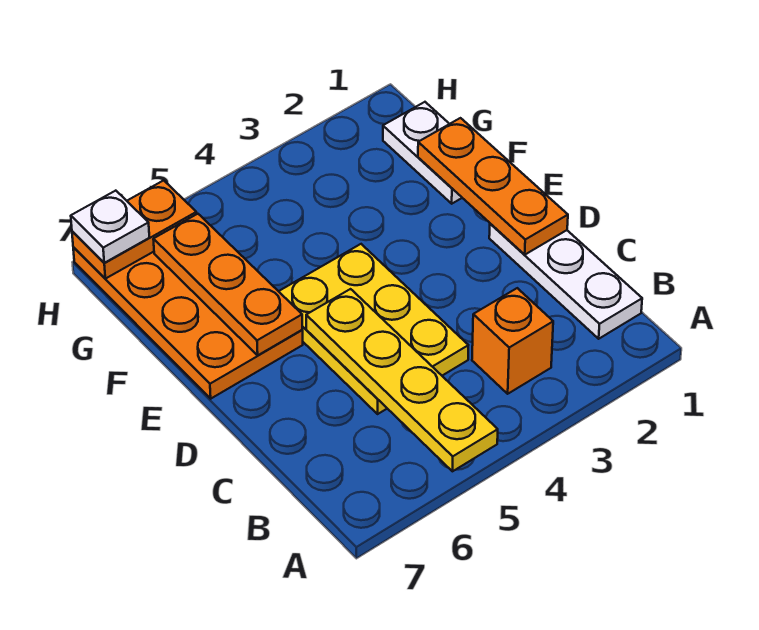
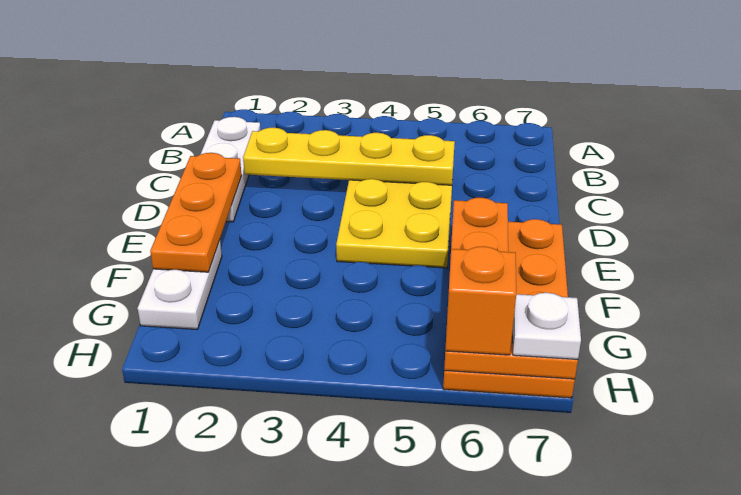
yellow plate A5:D5 level 2 -> yellow plate C2:C5 level 2
orange brick B3 level 1 -> orange brick H6 level 3

